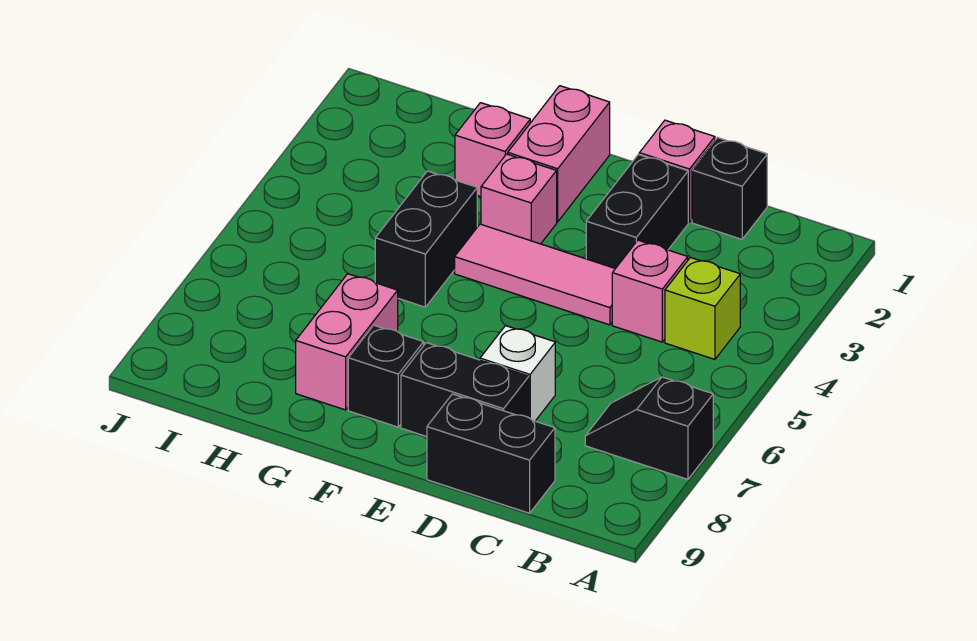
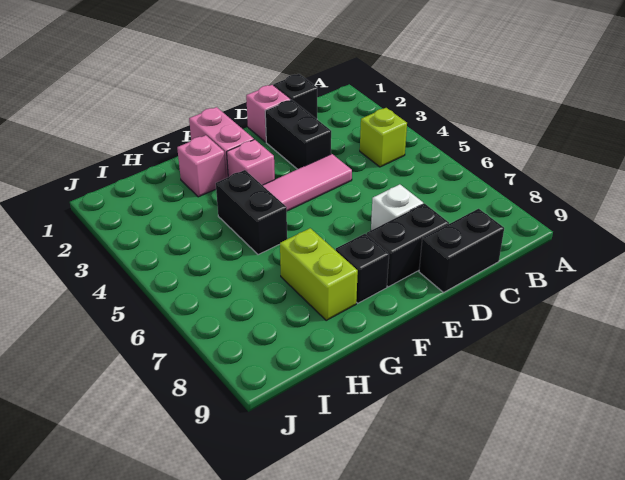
black slope A7:B7 level 1 top A -> none
pink brick C4 level 1 -> none
pink brick G7:G8 level 1 -> lime brick G7:G8 level 1

